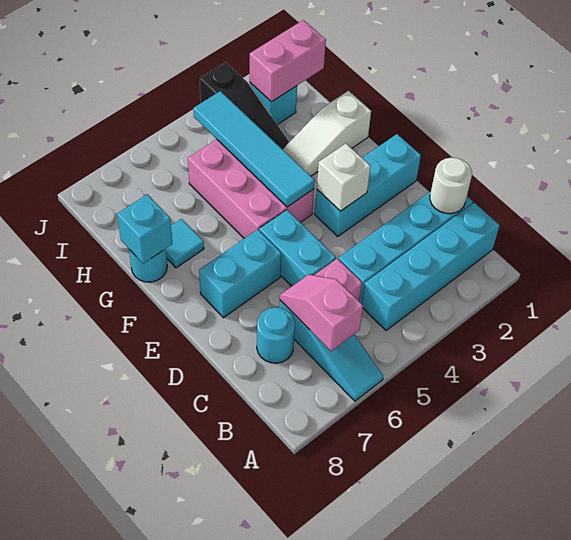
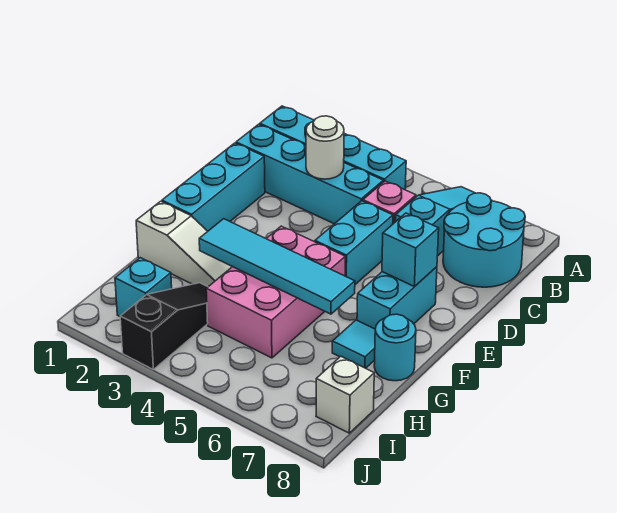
pink slope B6:C6 level 2 top B -> none
white round brick C1 level 2 -> white round brick C3 level 2
cyan round brick C7 level 1 -> cyan round brick B7:C8 level 1
cyan brick E1:E3 level 1 -> cyan brick D1:F1 level 1
white brick E3 level 2 -> white brick I8 level 1
cyan brick E6:E7 level 1 -> cyan brick E7:F7 level 1
cyan tile F4:I4 level 2 -> cyan tile G3:G6 level 2
cyan brick G8 level 2 -> cyan brick E7 level 2
pink brick I1:I2 level 2 -> none

